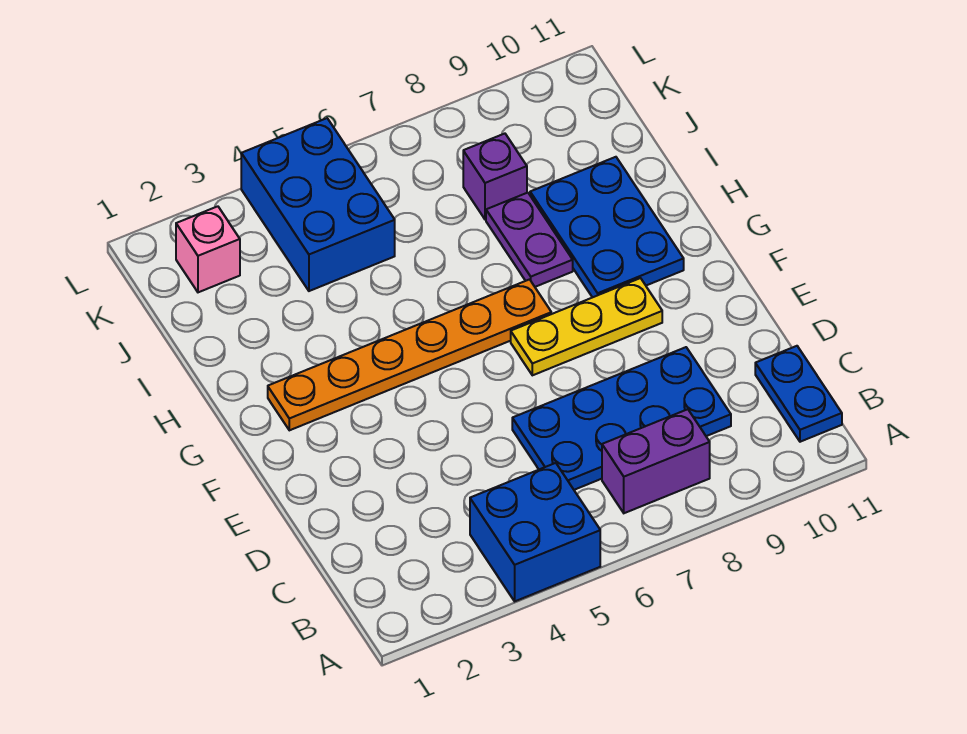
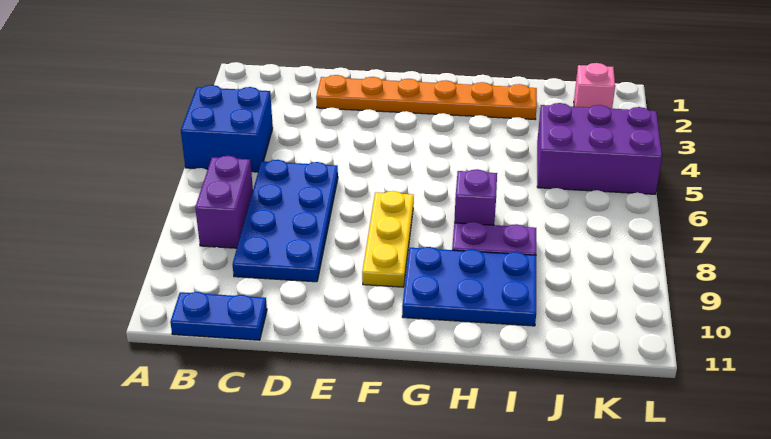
orange plate G2:G7 level 1 -> orange plate D2:I2 level 1
blue brick J4:L5 level 1 -> purple brick J4:L5 level 1
purple brick J8 level 1 -> purple brick H7 level 1

